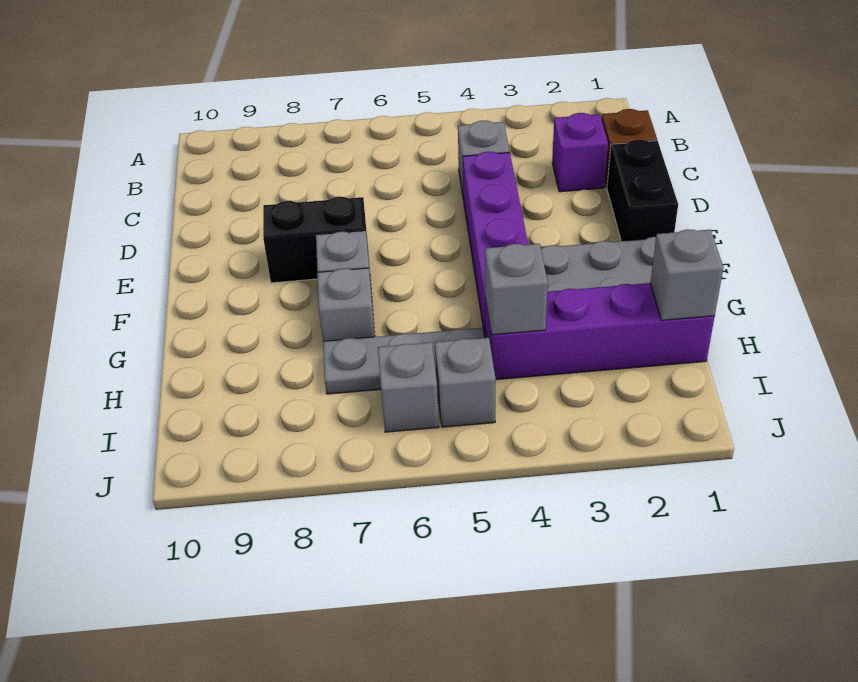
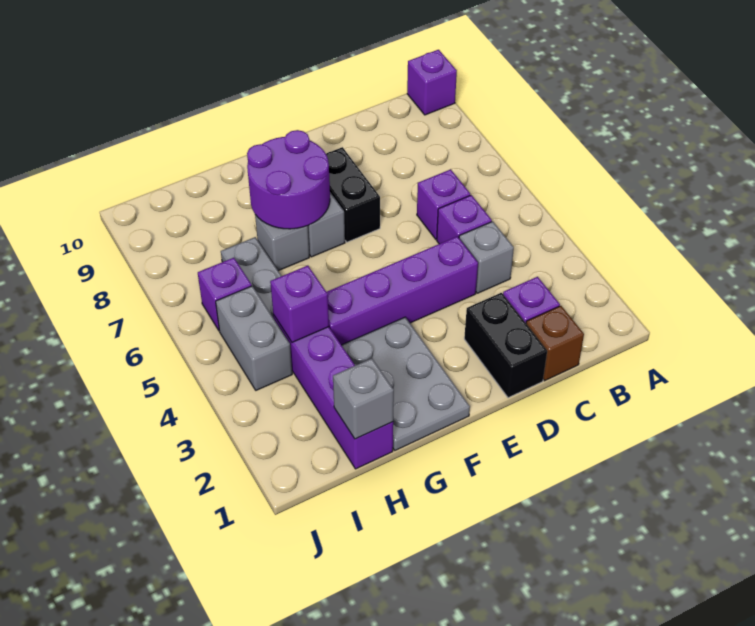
none -> purple brick A10 level 1
none -> purple brick C5 level 1
none -> purple brick C6 level 1
black brick D1:E1 level 1 -> black brick D1:D2 level 1
none -> purple round brick F7:G8 level 2
grey brick H4 level 2 -> purple brick H4 level 2
grey brick I5 level 1 -> grey brick I4:I5 level 1
grey brick I6 level 1 -> purple brick I6 level 1

